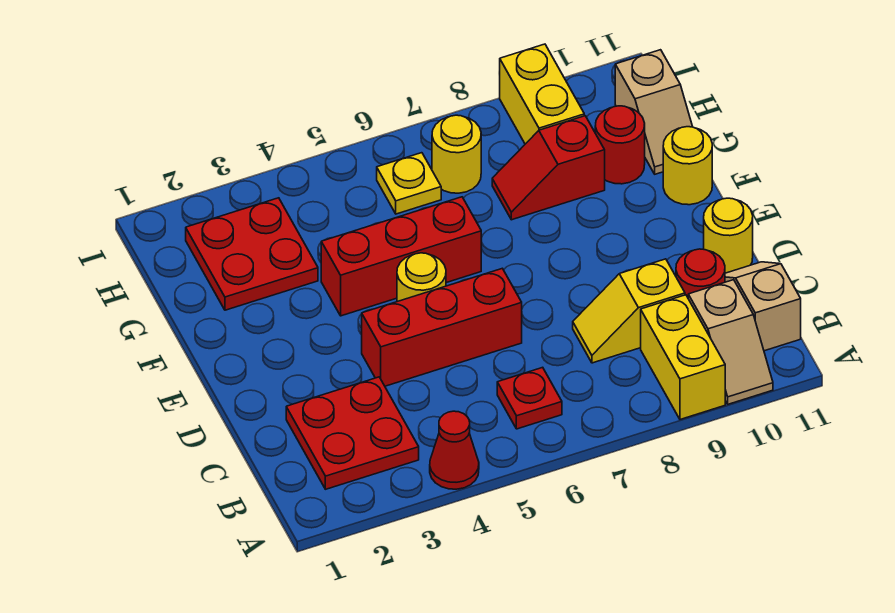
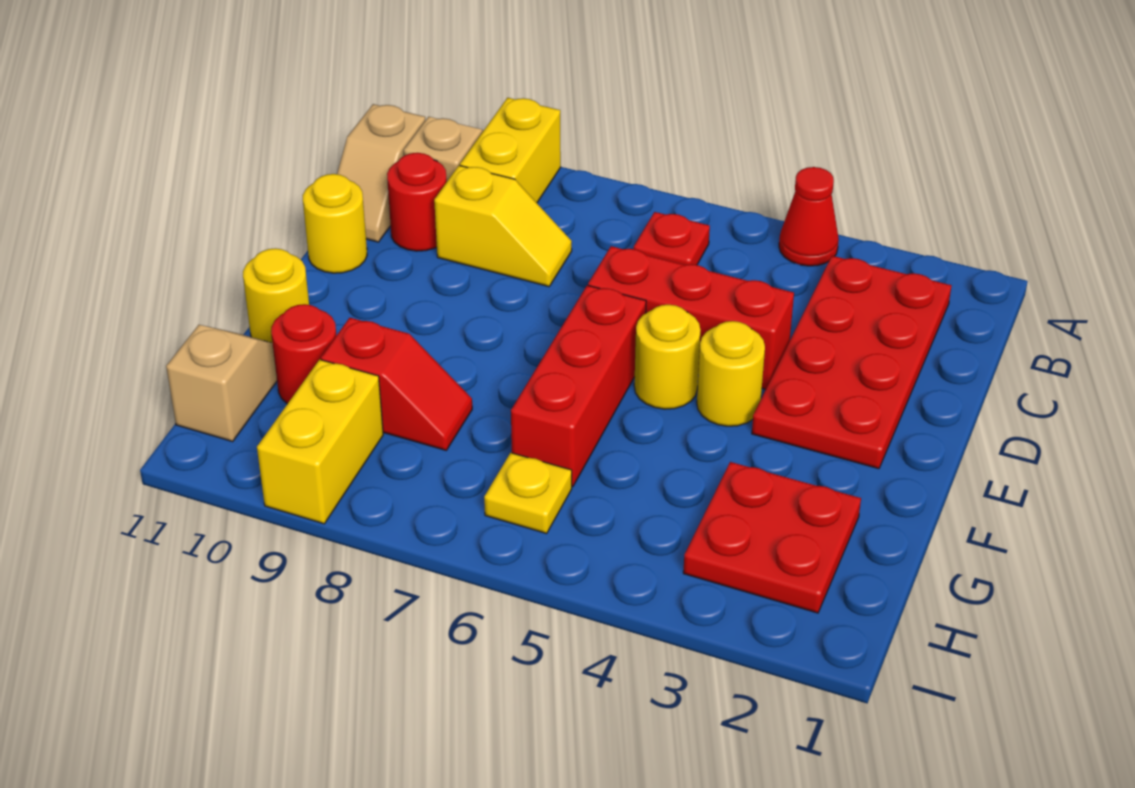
red plate B2:C3 level 1 -> red plate B2:E3 level 1
red brick F4:F6 level 1 -> red brick E6:G6 level 1
yellow round brick H7 level 1 -> yellow round brick E4 level 1

